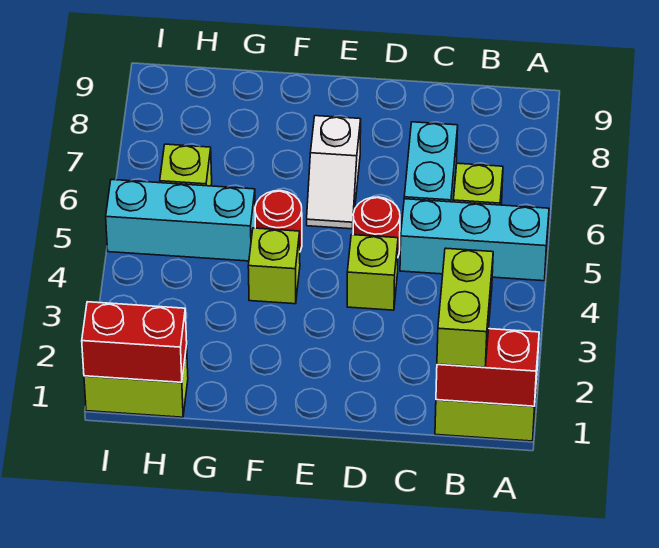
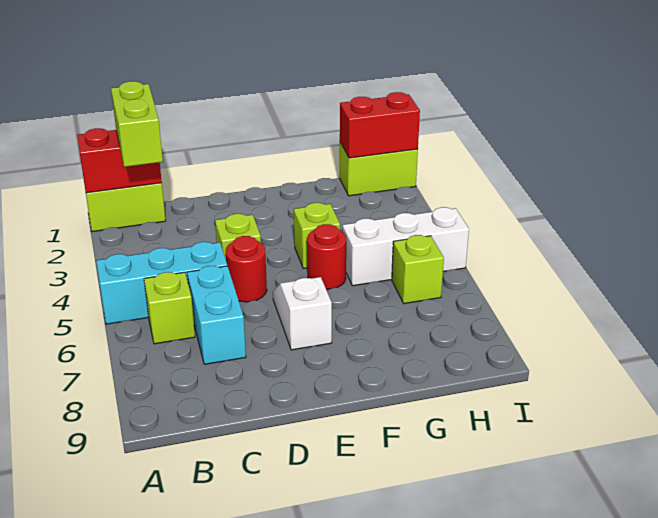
cyan brick G5:I5 level 1 -> white brick G5:I5 level 1

